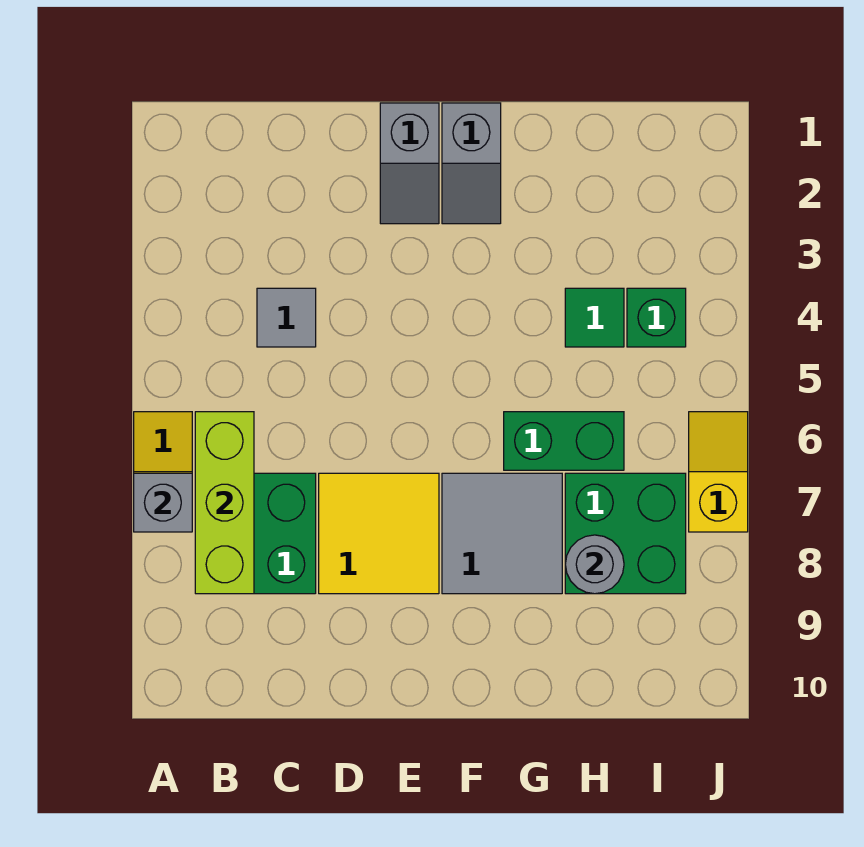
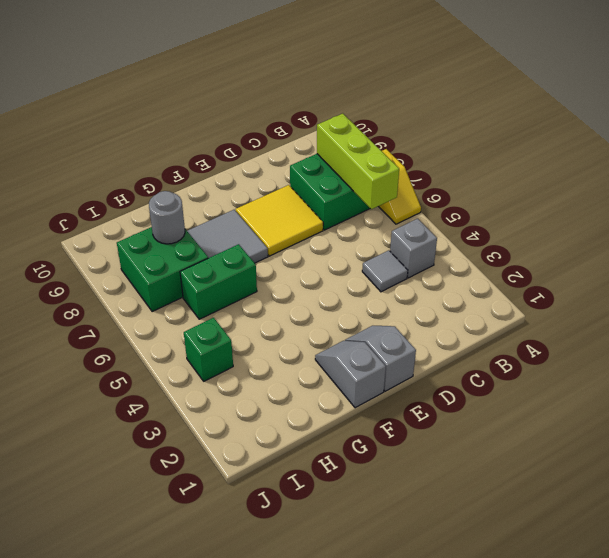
grey brick A7 level 2 -> grey brick B4 level 1
green tile H4 level 1 -> none
yellow slope J6:J7 level 1 top 7 -> none

